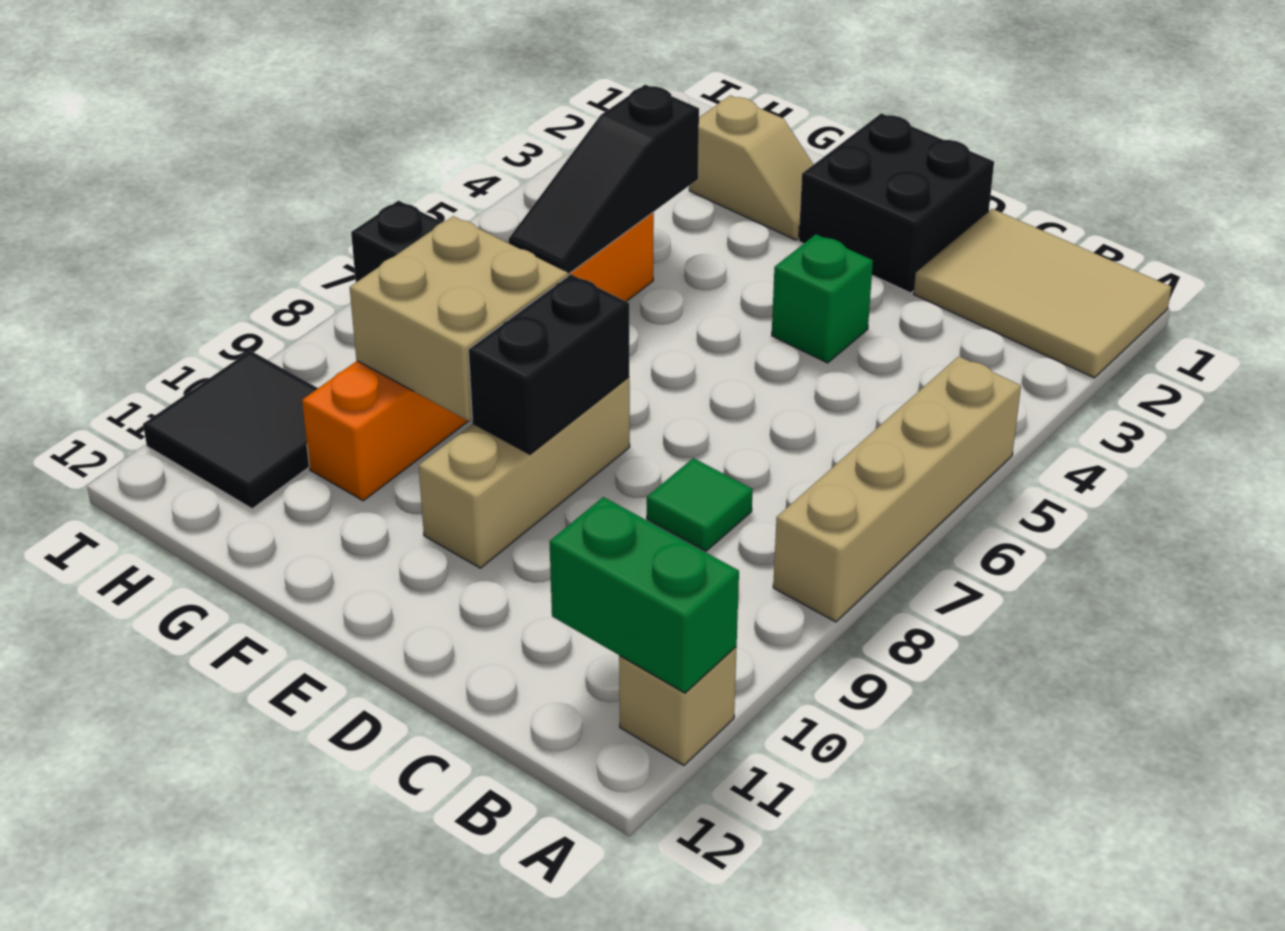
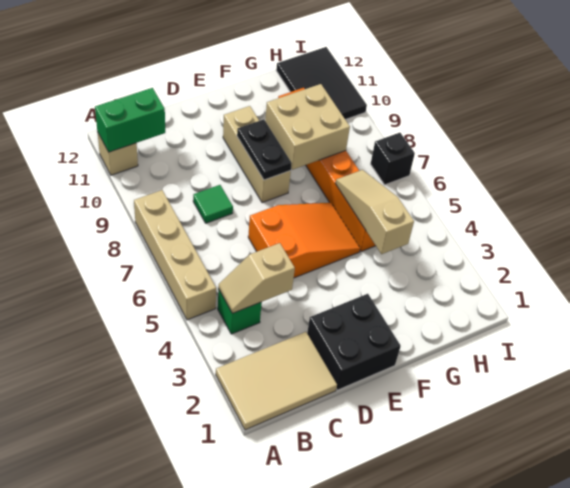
green brick D4 level 1 -> green brick B4 level 1
none -> orange slope D5:F6 level 1 top D
black brick E8:E9 level 2 -> black plate E8:E9 level 2
tan slope F2:G2 level 1 top G -> tan slope B4:C4 level 2 top C
black slope G4:G6 level 2 top 4 -> tan slope G4:G6 level 2 top 4
black tile H10:I11 level 1 -> black tile H10:I12 level 1

